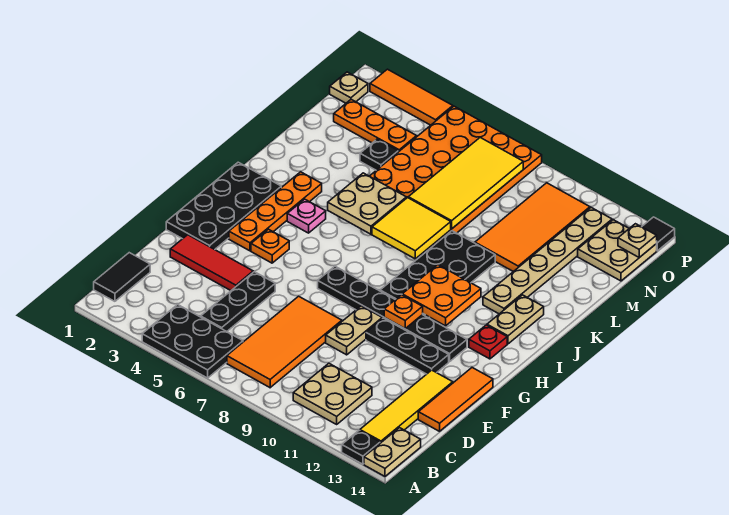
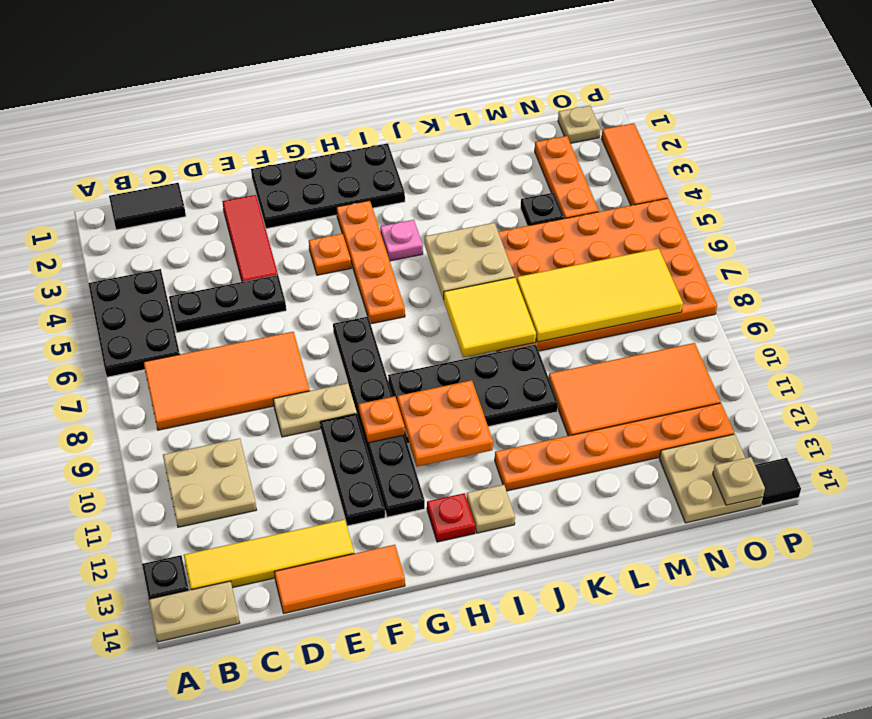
orange plate G3:J3 level 1 -> orange plate H3:H6 level 1
tan plate I13:J13 level 1 -> tan plate I13 level 1
tan plate J12:O12 level 1 -> orange plate J12:O12 level 1

